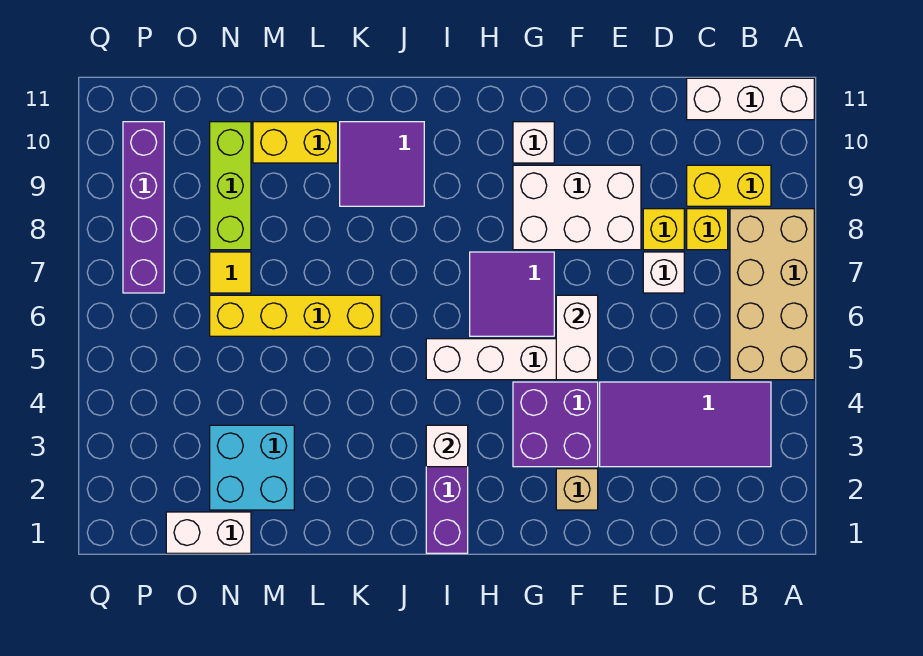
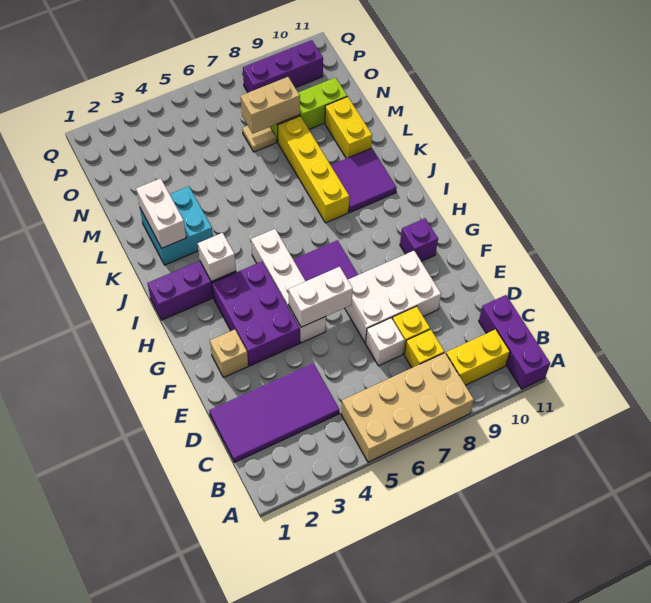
white brick A11:C11 level 1 -> purple brick A11:C11 level 1
purple tile B3:E4 level 1 -> purple tile C1:D4 level 1
yellow brick B9:C9 level 1 -> yellow brick B9:B10 level 1
white brick E8:G9 level 1 -> white brick E7:F9 level 1
purple brick F3:G4 level 1 -> purple brick F3:H4 level 1
white brick G10 level 1 -> purple brick G10 level 1
yellow brick K6:N6 level 1 -> yellow brick J8:M8 level 1
cyan brick M2:N3 level 1 -> cyan brick K2:L3 level 1
white brick N1:O1 level 1 -> white brick K2:L2 level 2
yellow tile N7 level 1 -> tan tile N7 level 1
none -> tan brick N7:N8 level 2
purple brick P7:P10 level 1 -> purple brick P8:P10 level 1

